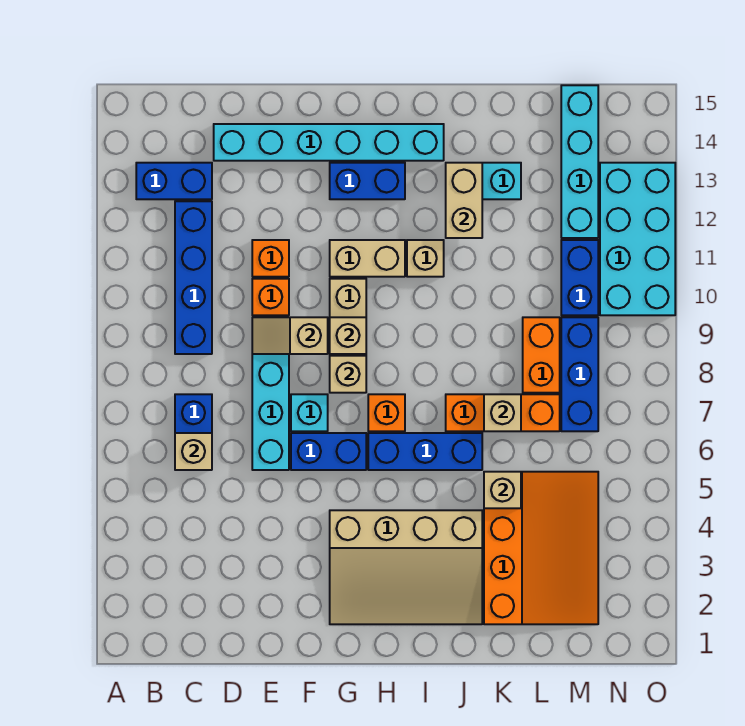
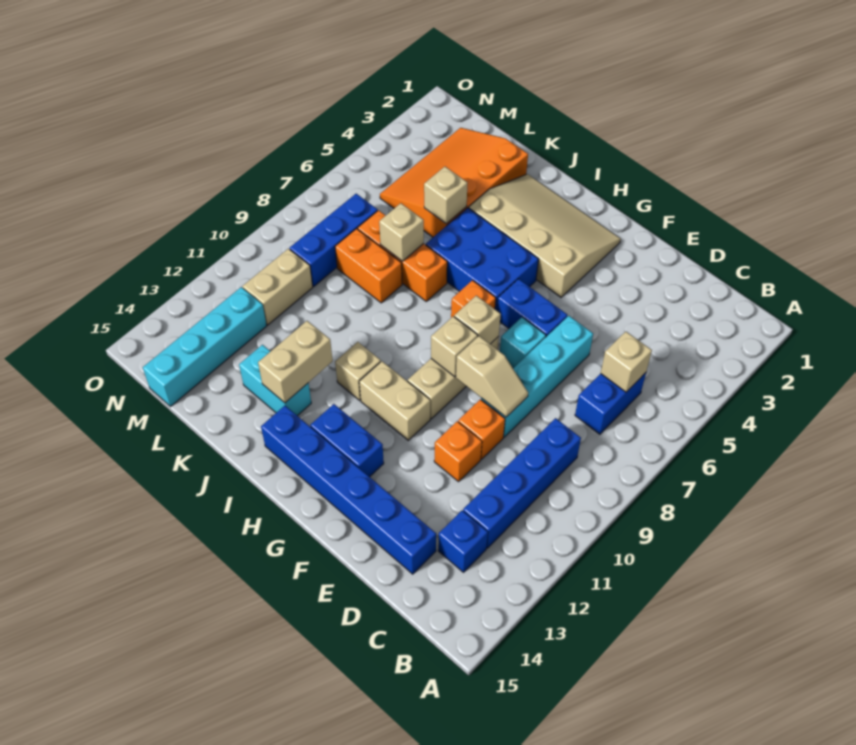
blue brick B13:C13 level 1 -> blue brick C13 level 1
cyan brick D14:I14 level 1 -> blue brick D14:I14 level 1
blue brick H6:J6 level 1 -> blue brick H5:J6 level 1
orange brick L8:L9 level 1 -> orange brick K8:L8 level 1
blue brick M10:M11 level 1 -> tan brick M10:M11 level 1
cyan brick N10:O13 level 1 -> none

